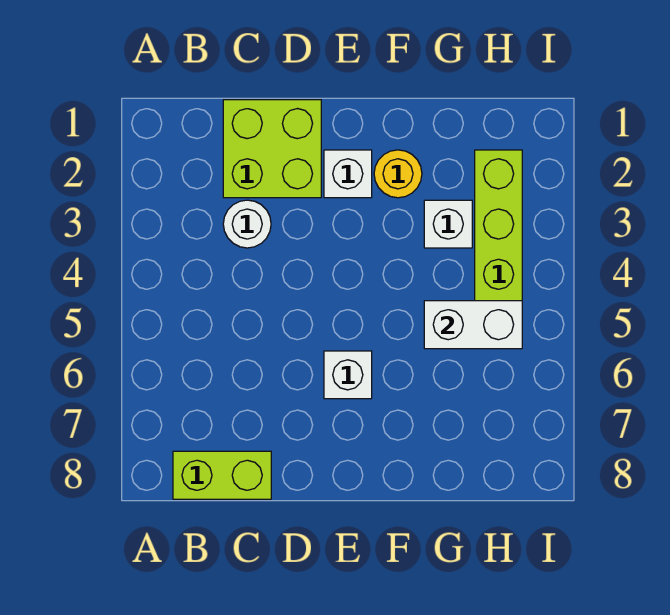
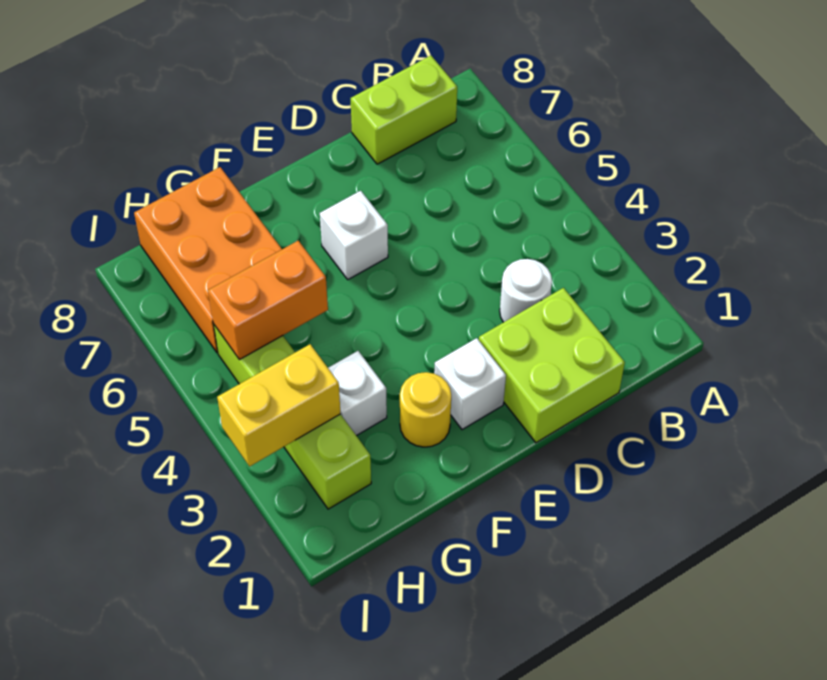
white brick G5:H5 level 2 -> orange brick G5:H5 level 2
none -> orange brick G6:H8 level 1
none -> yellow brick H3:I3 level 2

